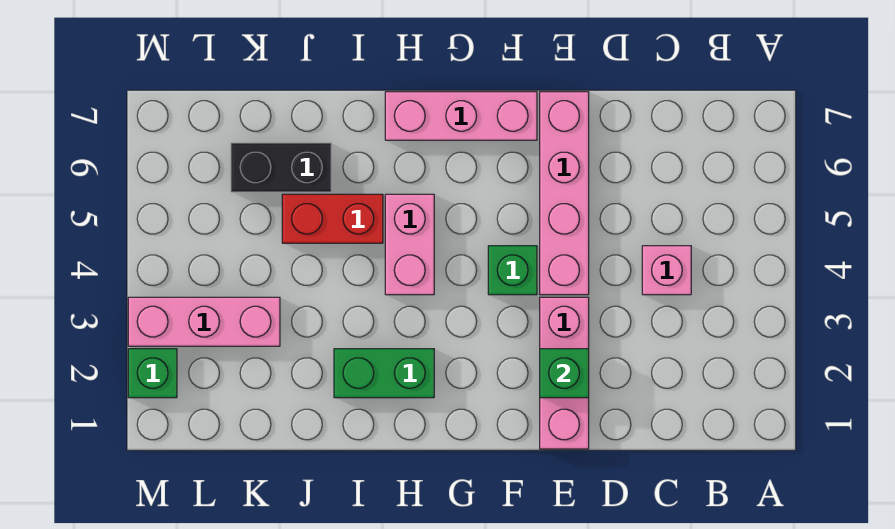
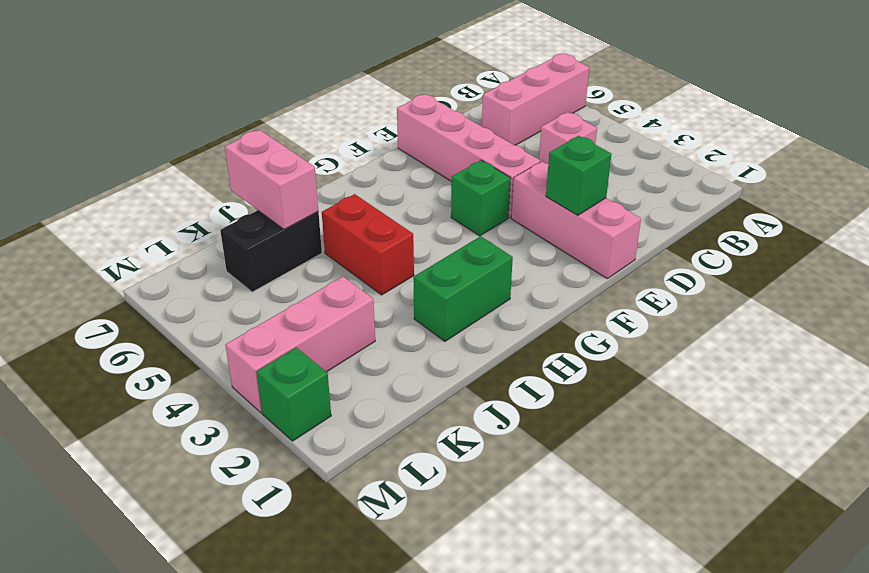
pink brick F7:H7 level 1 -> pink brick A6:C6 level 1
pink brick H4:H5 level 1 -> pink brick J6:J7 level 2
red brick I5:J5 level 1 -> red brick I4:I5 level 1

